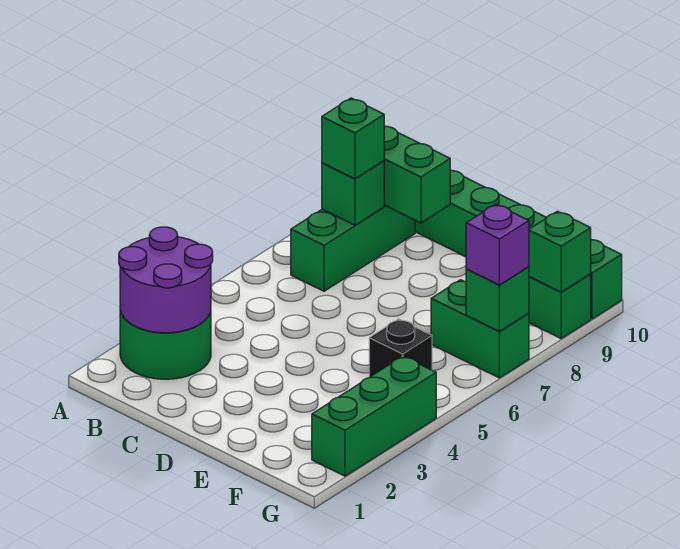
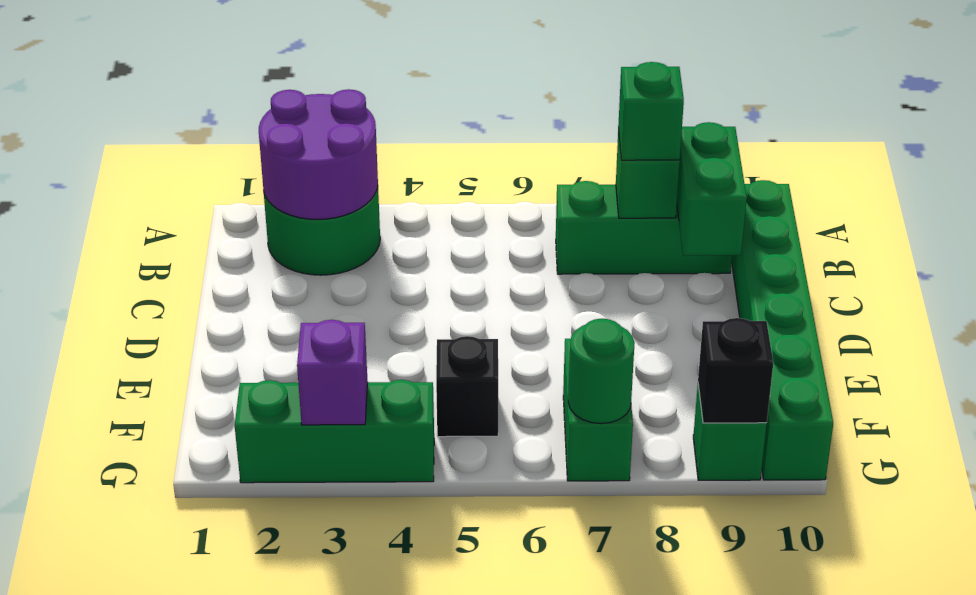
green brick G7 level 2 -> green round brick G7 level 2
purple brick G7 level 3 -> purple brick G3 level 2
green brick G9 level 2 -> black brick G9 level 2

